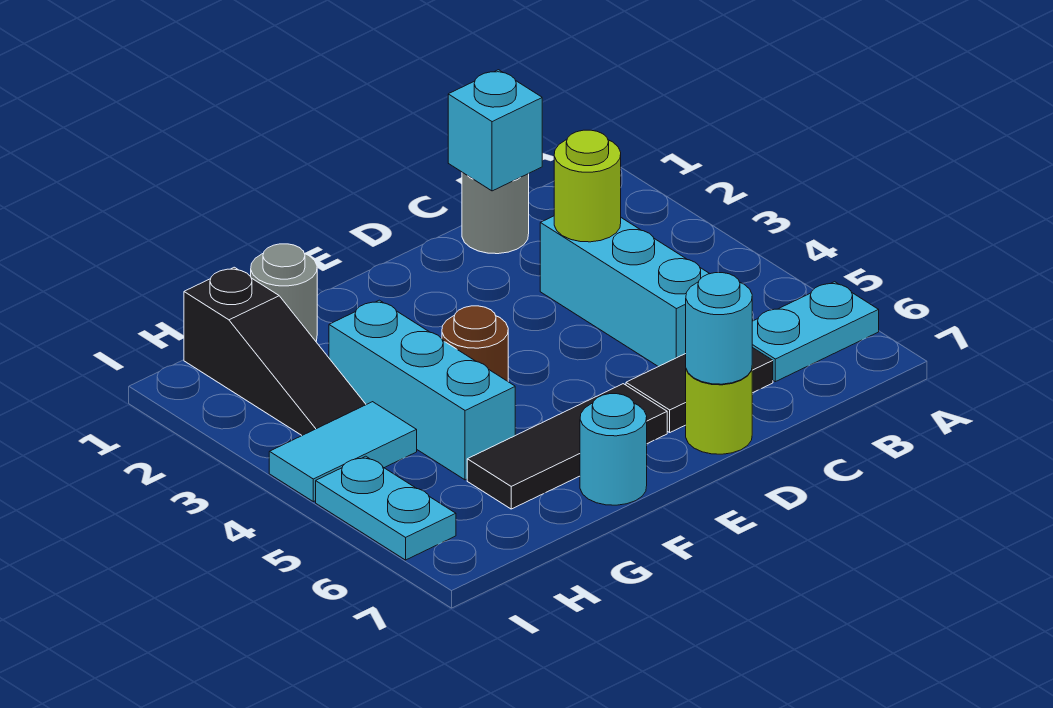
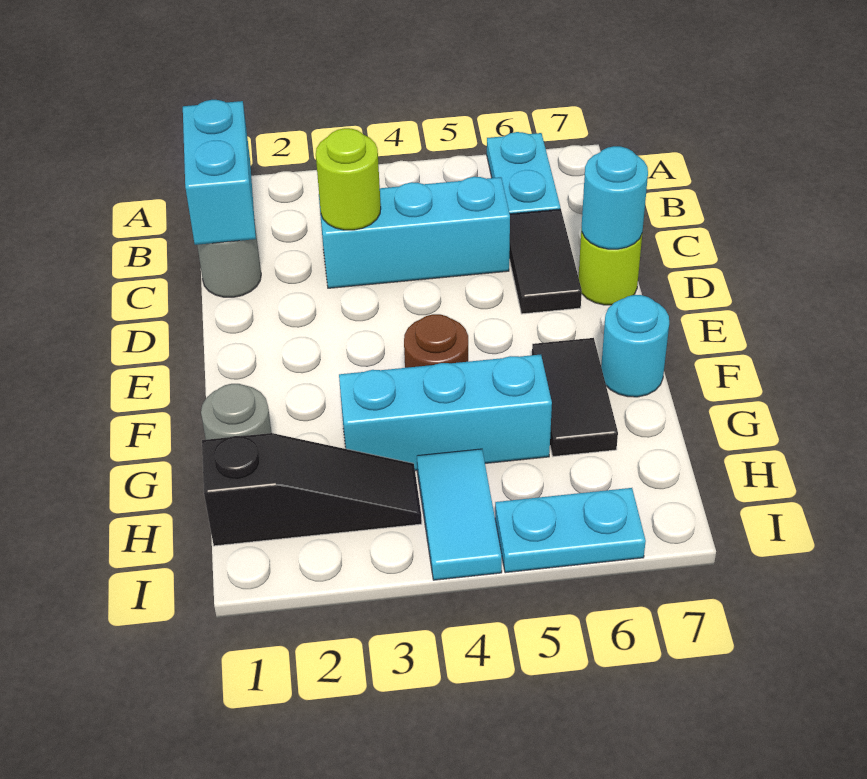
cyan brick C1 level 2 -> cyan brick B1:C1 level 2
black tile E6:G6 level 1 -> black tile F6:G6 level 1

